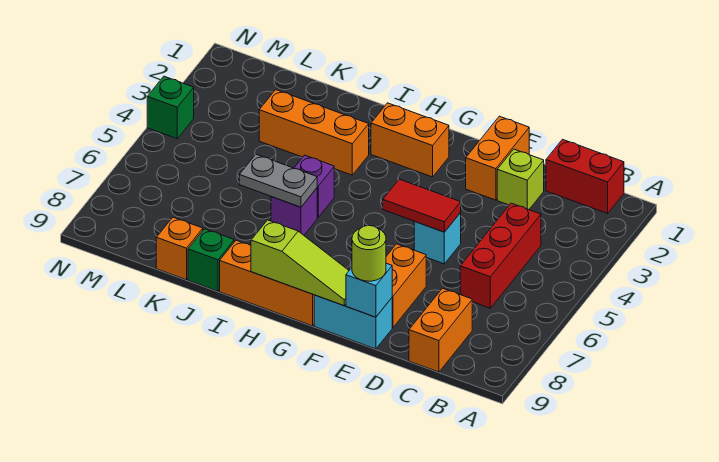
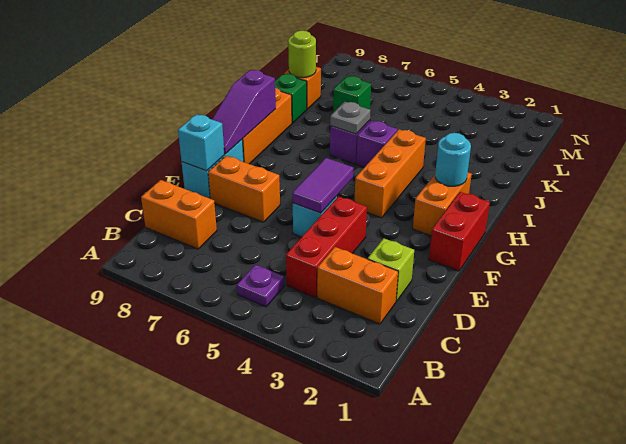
red brick B1:C1 level 1 -> red brick F1:G1 level 1
none -> purple plate B5 level 1
red brick C4:C6 level 1 -> red brick C4:E4 level 1
orange brick E1:E2 level 1 -> orange brick C2:C3 level 1
red tile E5:F5 level 2 -> purple tile E5:F5 level 2
lime round brick E9 level 3 -> lime round brick K9 level 2
lime slope F9:H9 level 2 top H -> purple slope F9:H9 level 2 top H
none -> cyan round brick H2 level 2
orange brick I3:K3 level 1 -> orange brick G4:I4 level 1
grey plate I6:J6 level 2 -> grey plate I6 level 2
green brick N4 level 1 -> green brick K7 level 1

